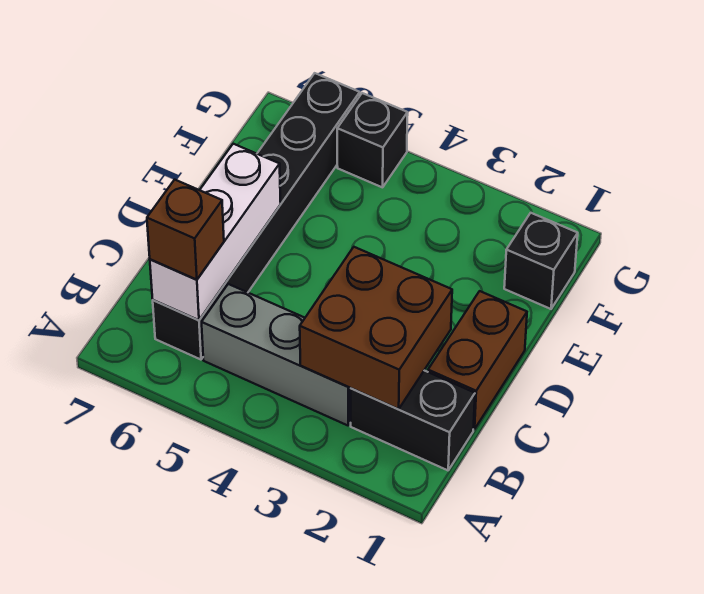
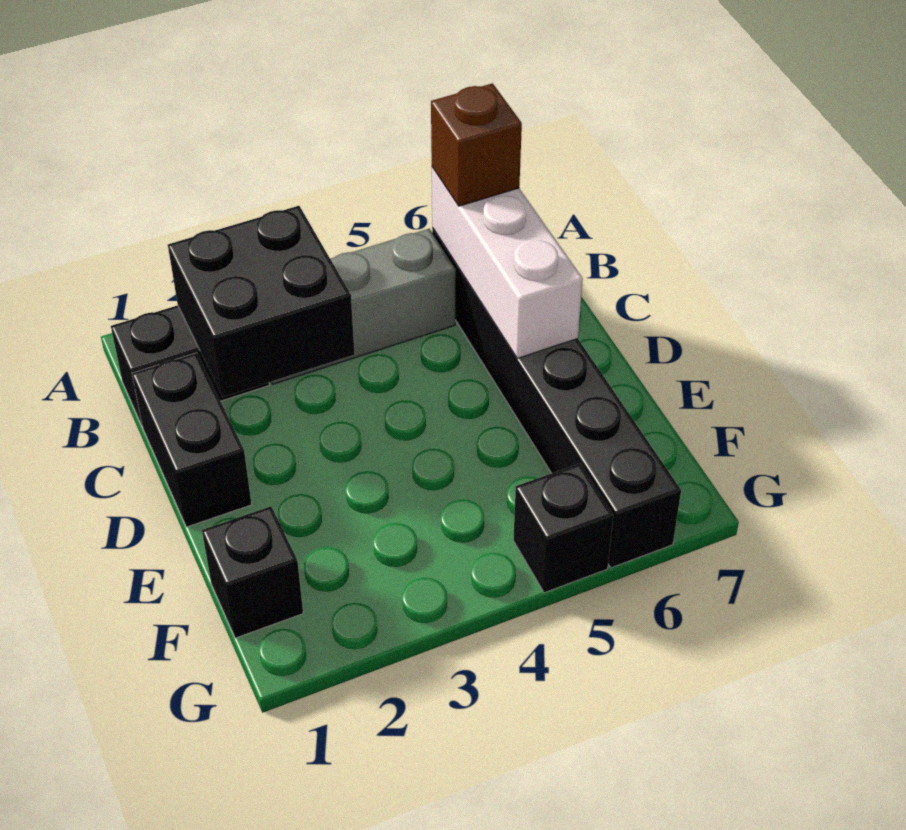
brown brick B2:C3 level 2 -> black brick B2:C3 level 2
brown brick C1:D1 level 1 -> black brick C1:D1 level 1

